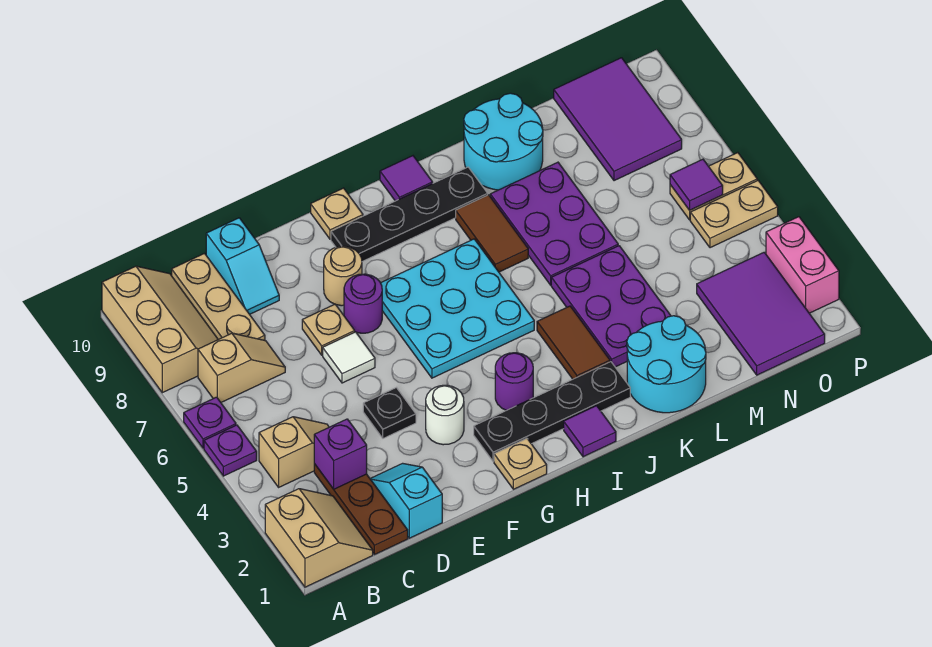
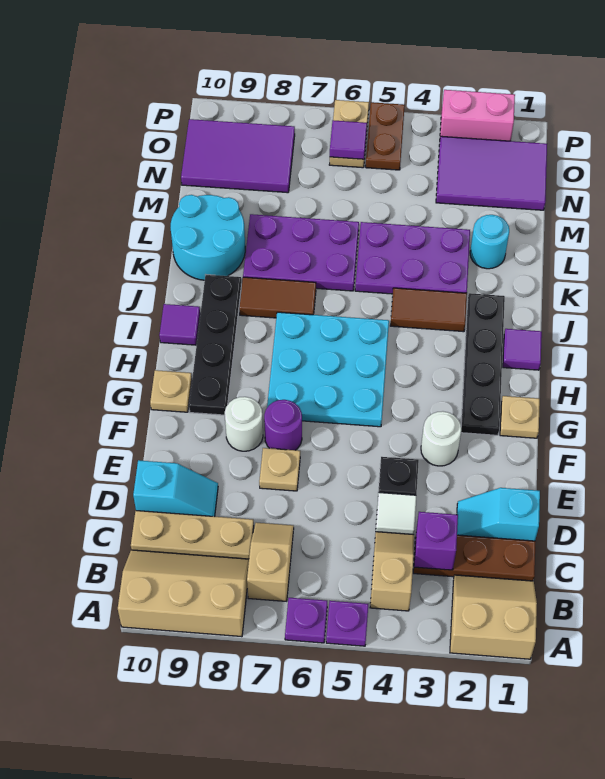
white tile E6 level 1 -> white tile D4 level 1
tan round brick F8 level 1 -> white round brick F8 level 1
purple round brick H3 level 1 -> none
cyan round brick K1:L2 level 1 -> cyan round brick L2 level 1
tan plate O5:P5 level 1 -> brown plate O5:P5 level 1

